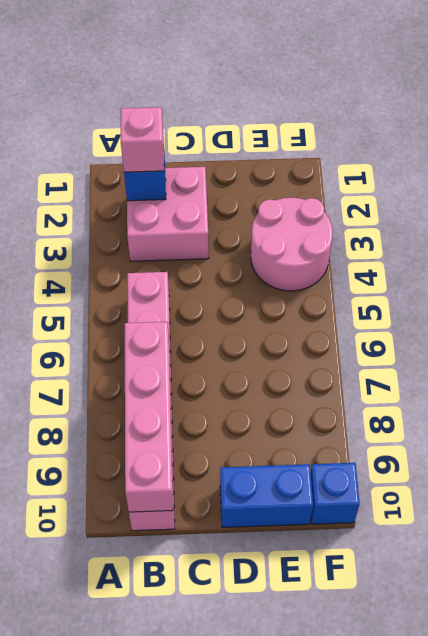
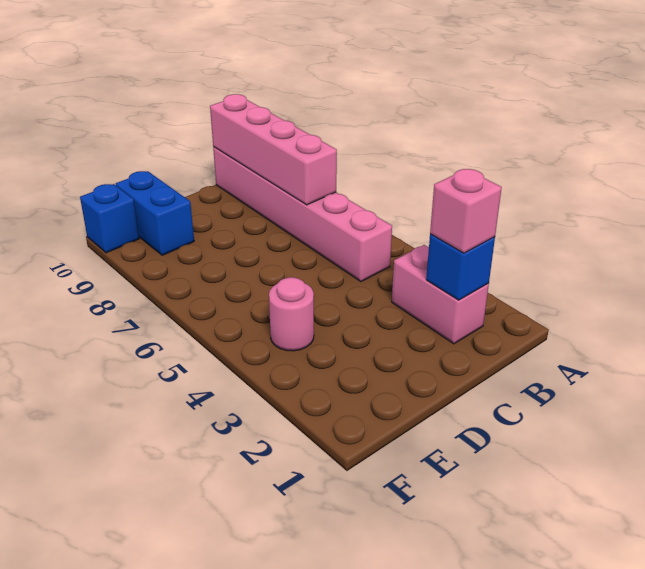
pink brick B2:C3 level 1 -> pink brick B2:B3 level 1
blue brick D10:E10 level 1 -> blue brick E9:E10 level 1
pink round brick E3:F4 level 1 -> pink round brick E4 level 1

